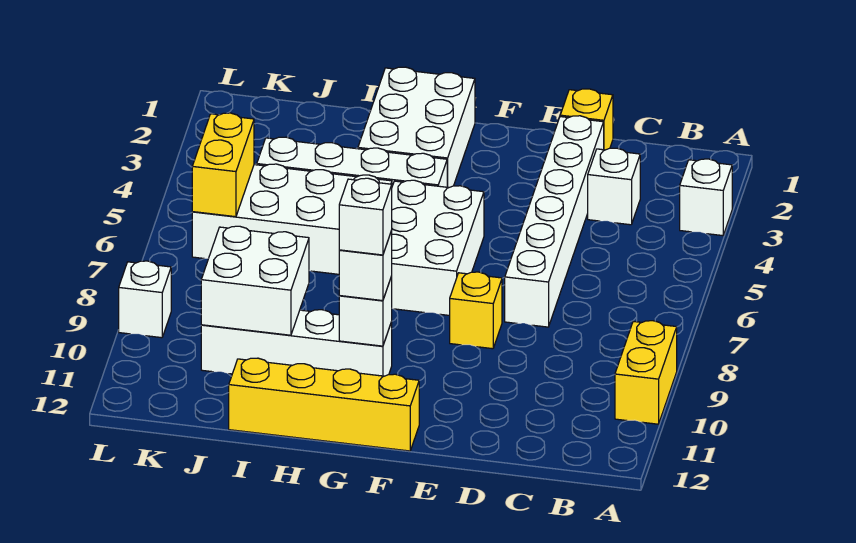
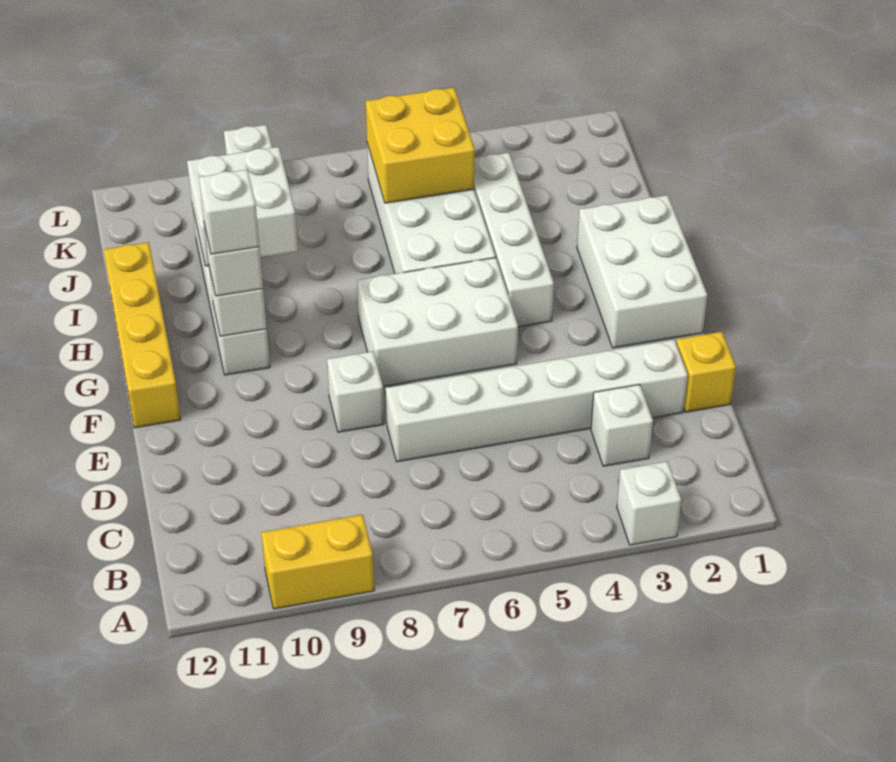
yellow brick E8 level 1 -> white brick E8 level 1
white brick G1:H3 level 1 -> white brick F1:H2 level 1
yellow brick K5:K6 level 2 -> yellow brick J5:K6 level 2

